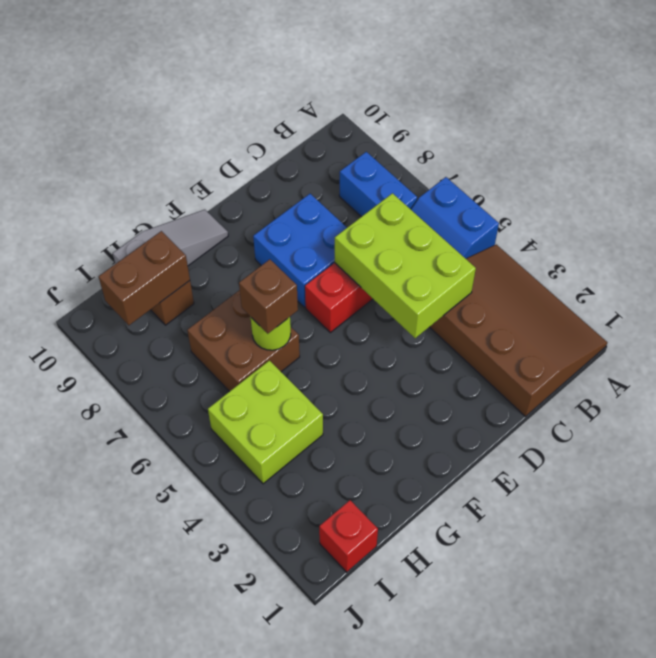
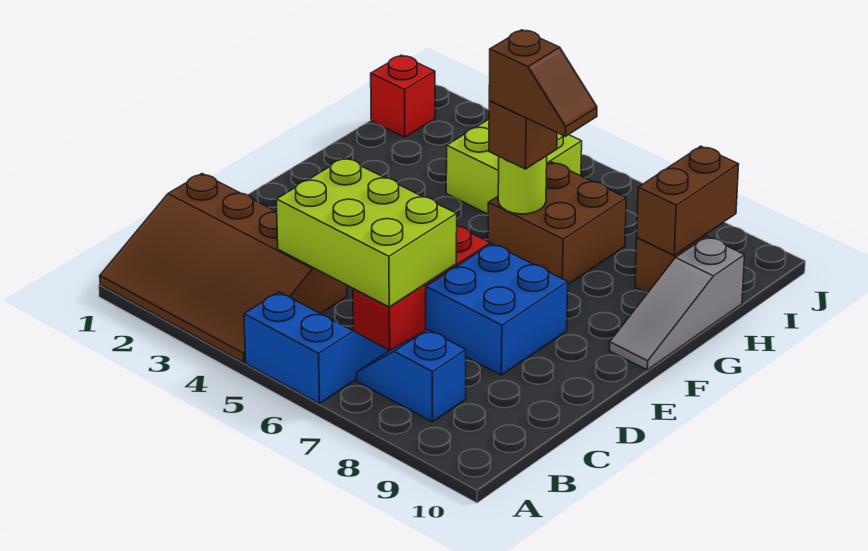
blue brick B7:B8 level 1 -> blue slope B7:B8 level 1 top 8
none -> brown slope G6:G7 level 4 top 6

